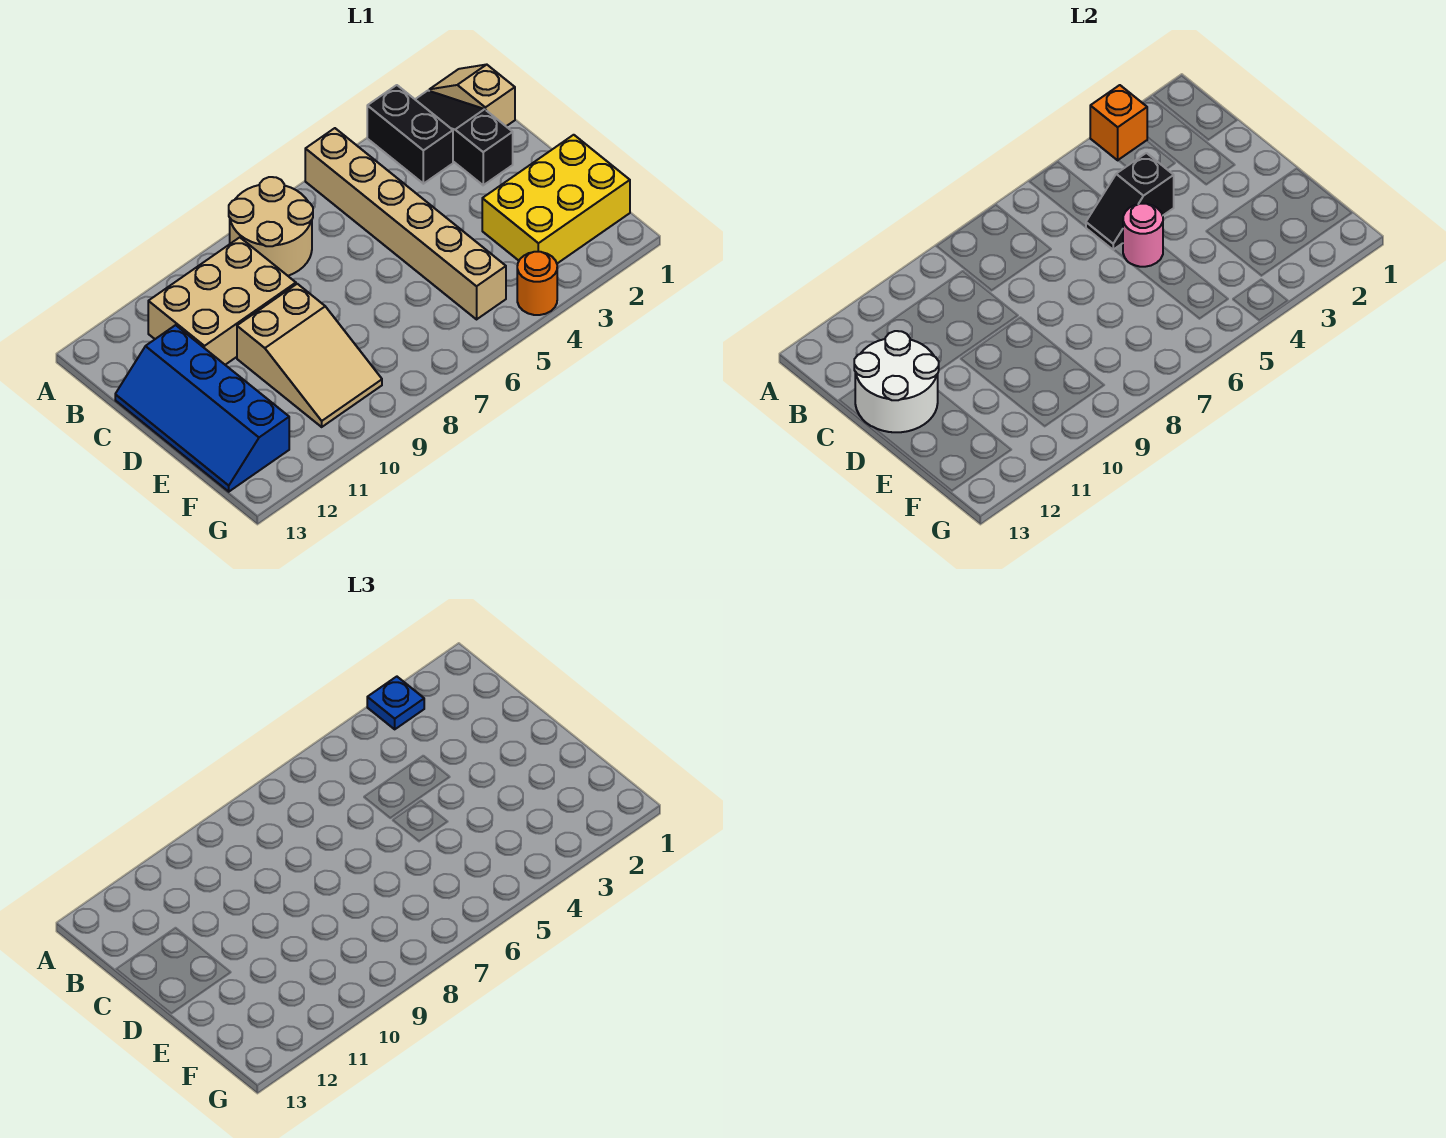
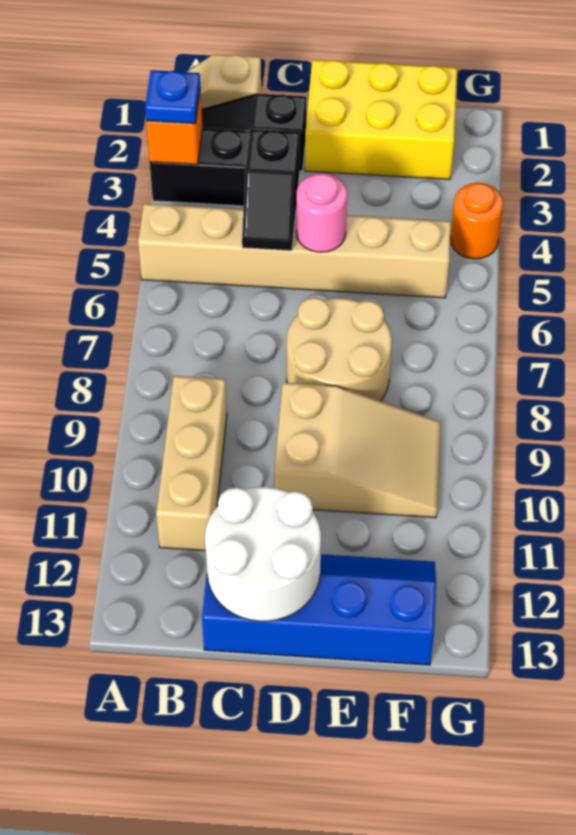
tan round brick A7:B8 level 1 -> tan round brick D7:E8 level 1
tan brick B9:C11 level 1 -> tan brick B9:B11 level 1
blue slope C12:F13 level 1 top 12 -> blue slope C12:F13 level 1 top 13
yellow brick E1:F3 level 1 -> yellow brick D1:F2 level 1

